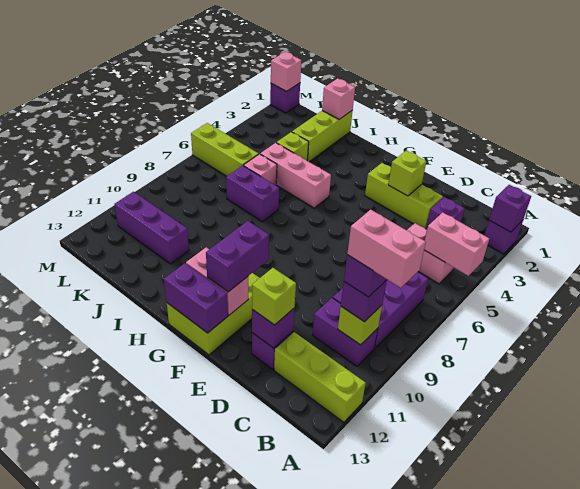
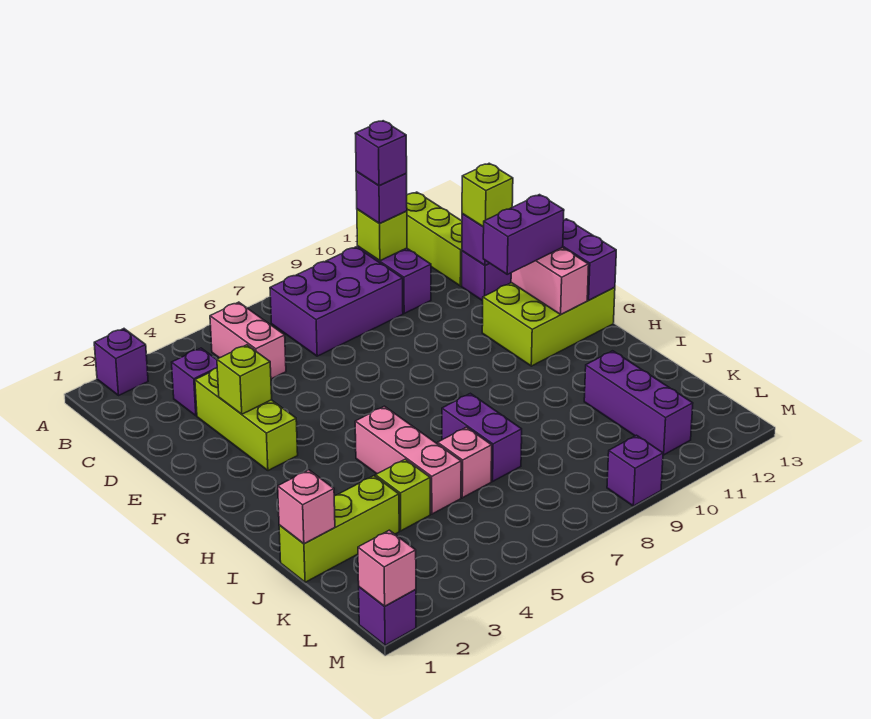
purple brick A2 level 2 -> purple brick M9 level 1
pink brick A5:B5 level 2 -> none
pink brick A10:B10 level 5 -> none
lime brick K6:M6 level 1 -> none

